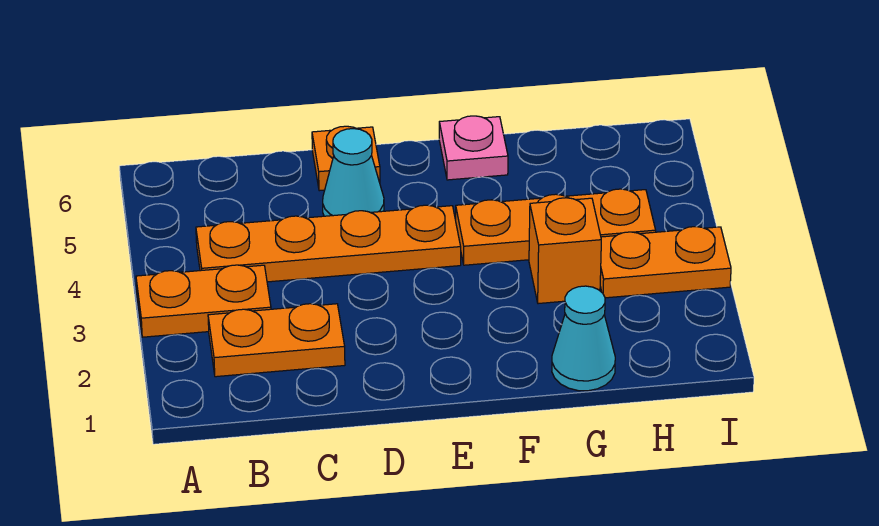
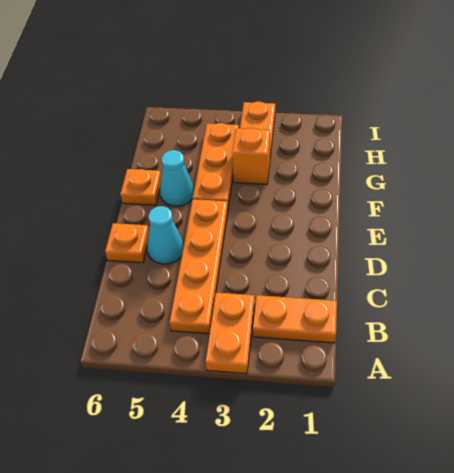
orange plate B2:C2 level 1 -> orange plate B1:B2 level 1
pink plate F6 level 1 -> orange plate F6 level 1
cyan cone G1 level 1 -> cyan cone F5 level 1

